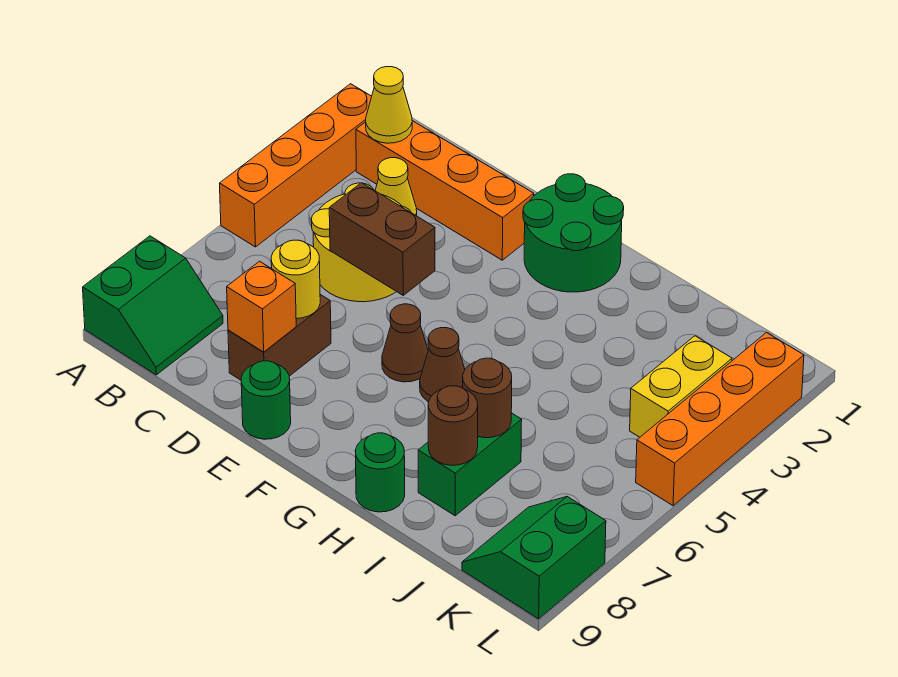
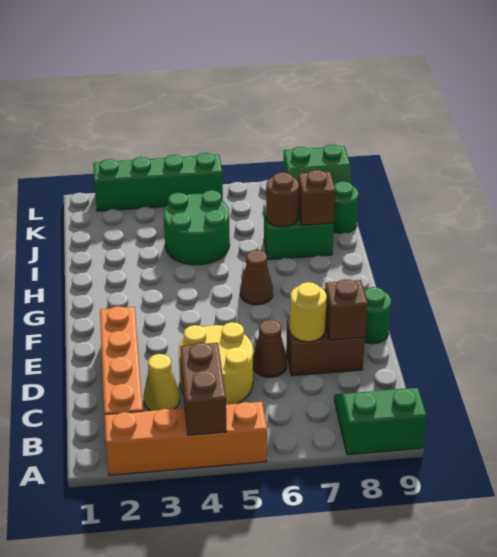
yellow cone B2 level 2 -> none
brown brick D5:E5 level 2 -> brown brick A4:B4 level 2
orange brick D8 level 2 -> brown brick D8 level 2
green round brick F1:G2 level 1 -> green round brick I4:J5 level 1
brown cone F6 level 1 -> brown cone D6 level 1
green round brick H9 level 1 -> green round brick J9 level 1
brown round brick I8 level 2 -> brown brick I8 level 2
yellow brick K3:K4 level 1 -> none
orange brick L2:L5 level 1 -> green brick L2:L5 level 1

